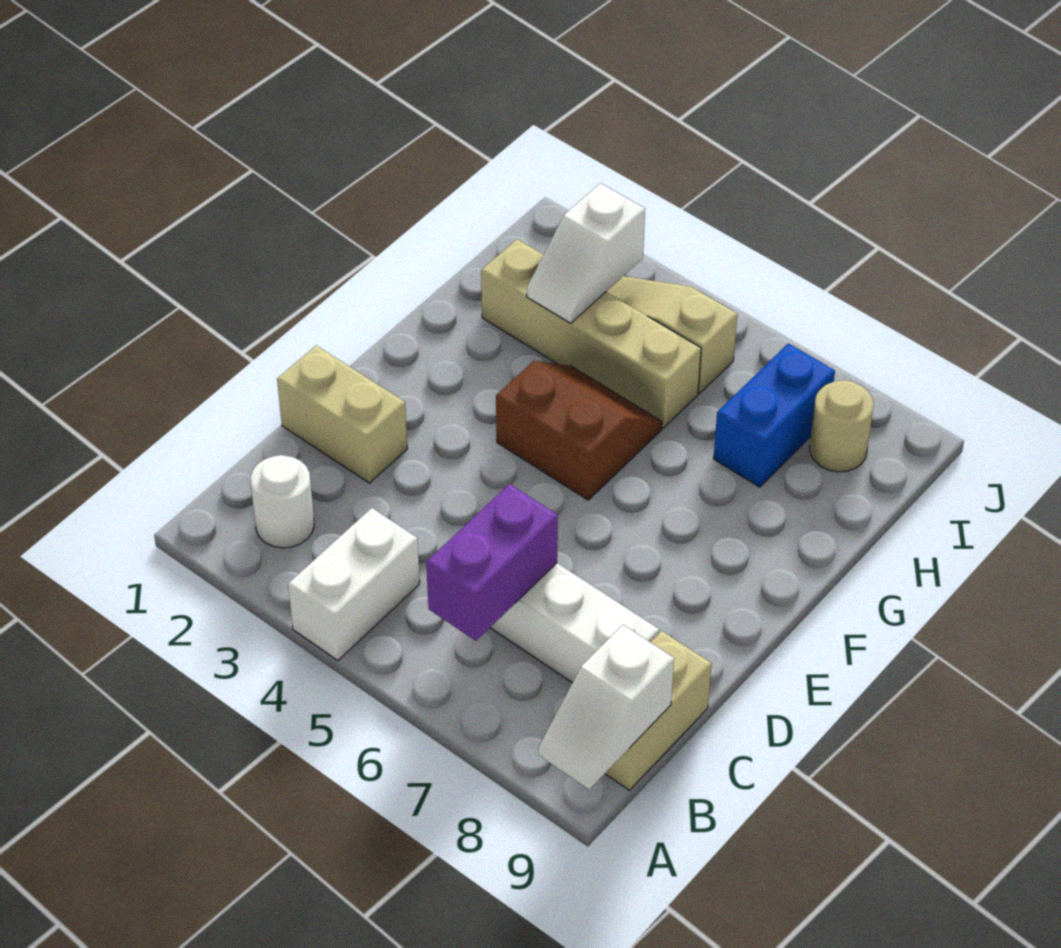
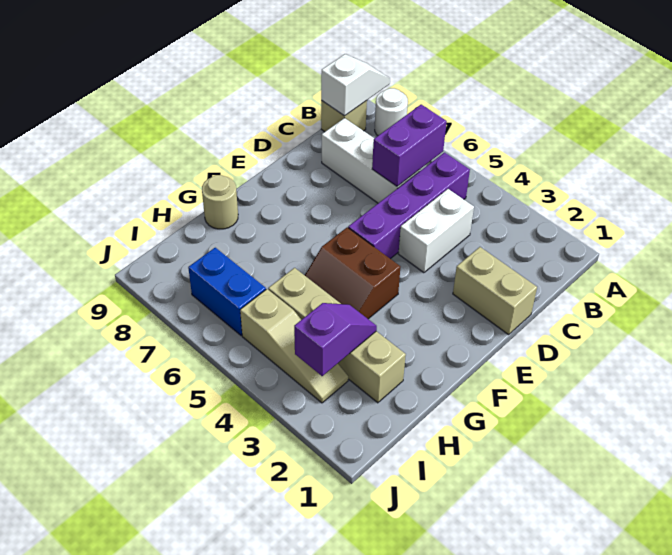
white brick A4:B4 level 1 -> white brick C4:D4 level 1
white round brick B2 level 1 -> white round brick A8 level 1
none -> purple brick B5:E5 level 1
tan brick B9:C9 level 1 -> tan brick B9 level 1
white slope H3:I3 level 2 top I -> purple slope H3:I3 level 2 top I
blue brick H7:I7 level 1 -> blue brick I6:I7 level 1
tan round brick I8 level 1 -> tan round brick G9 level 1

